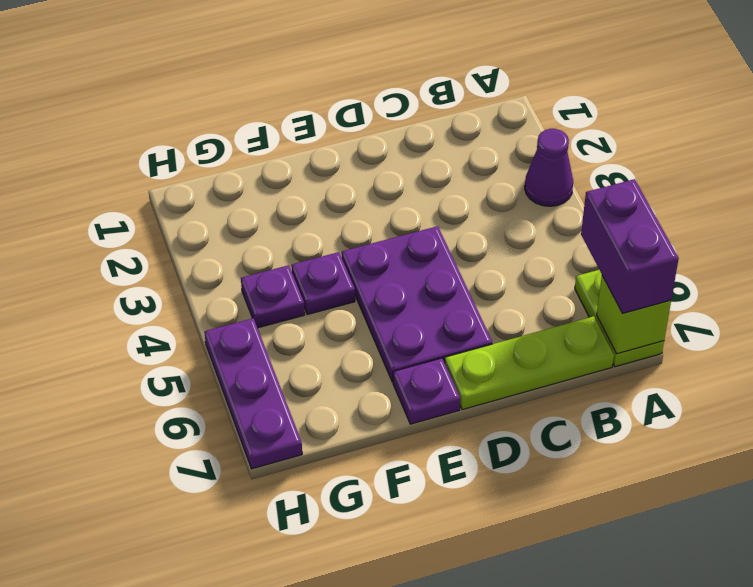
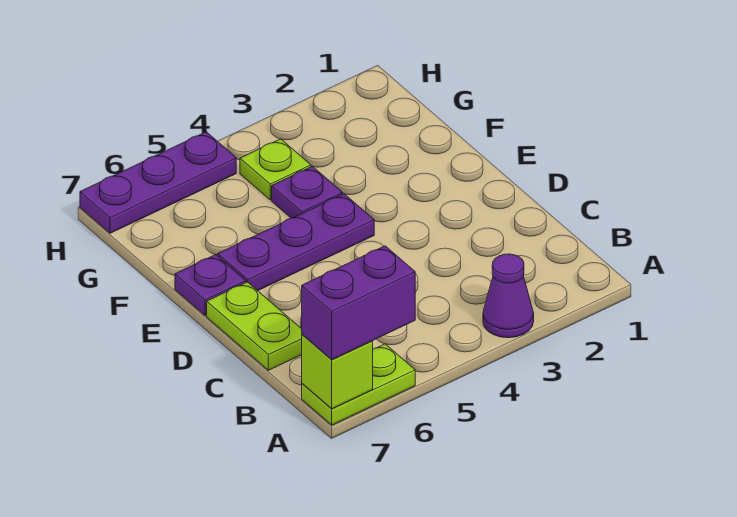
lime plate B7:D7 level 1 -> lime plate C7:D7 level 1
purple plate D4:E6 level 1 -> purple plate E4:E6 level 1
purple plate G4 level 1 -> lime plate G4 level 1

